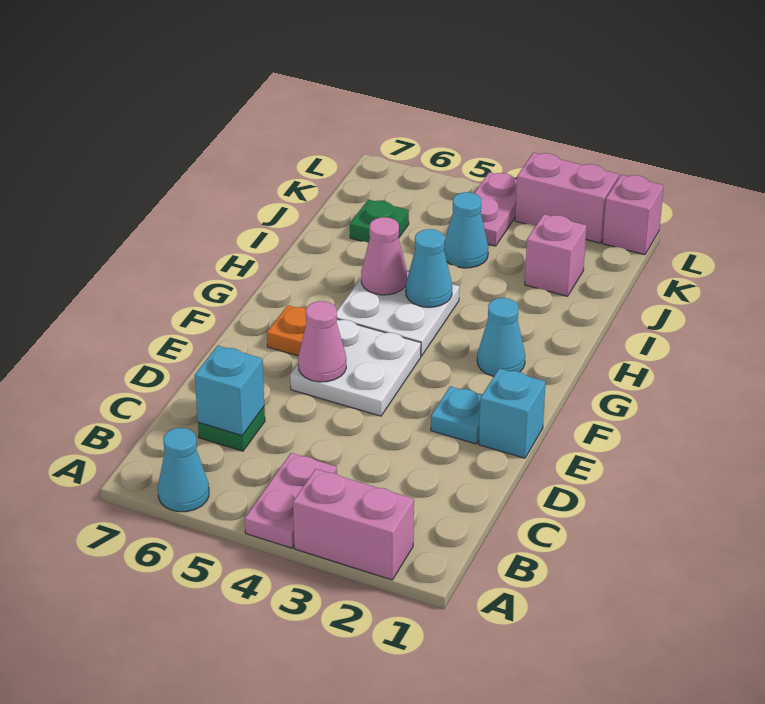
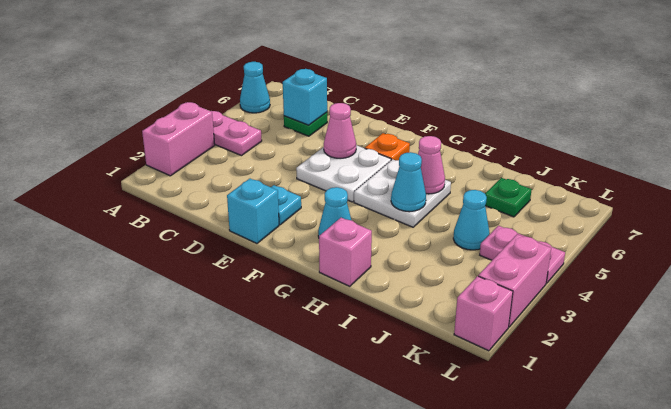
pink brick J2 level 1 -> pink brick H1 level 1

